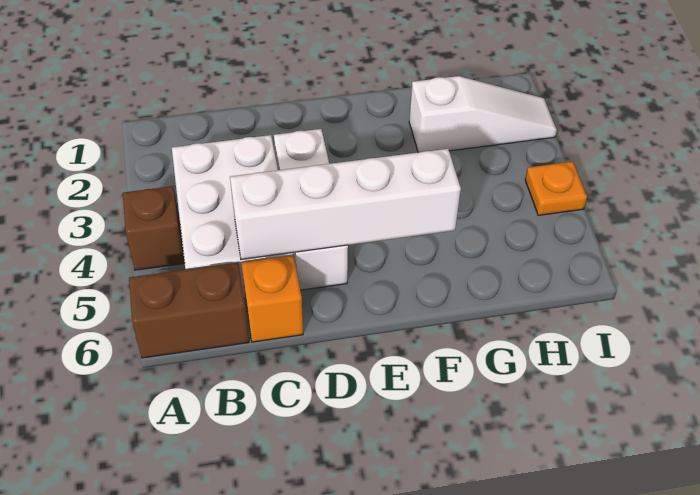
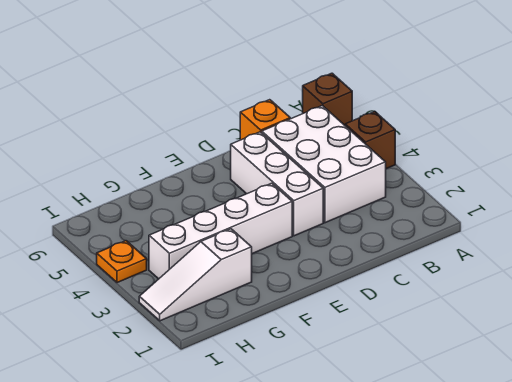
brown brick A6:B6 level 1 -> brown brick A6 level 1
white brick C5:F5 level 2 -> white brick E3:H3 level 1

